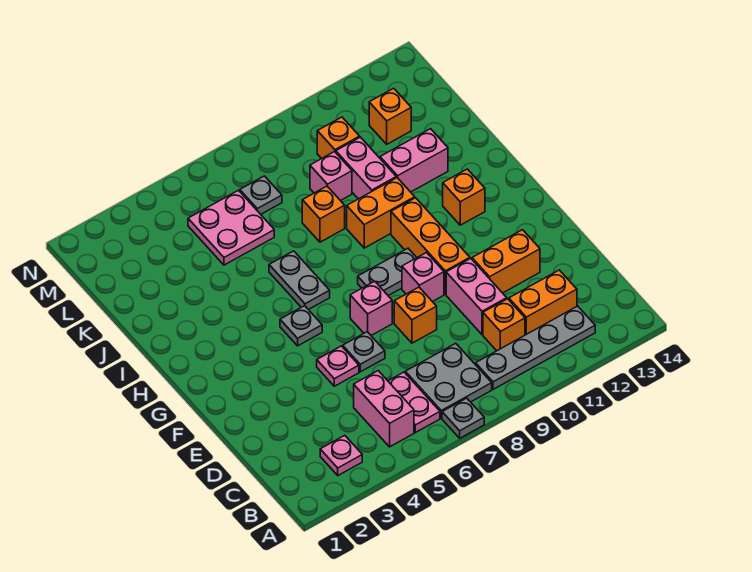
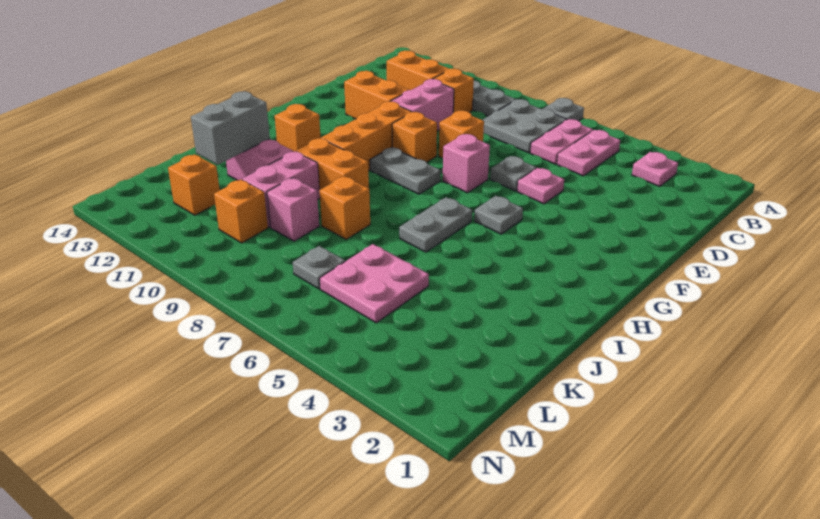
pink brick B5:C5 level 1 -> pink plate B5:C5 level 1
pink brick F9 level 1 -> orange brick F9 level 1
none -> grey brick J12:K12 level 2

